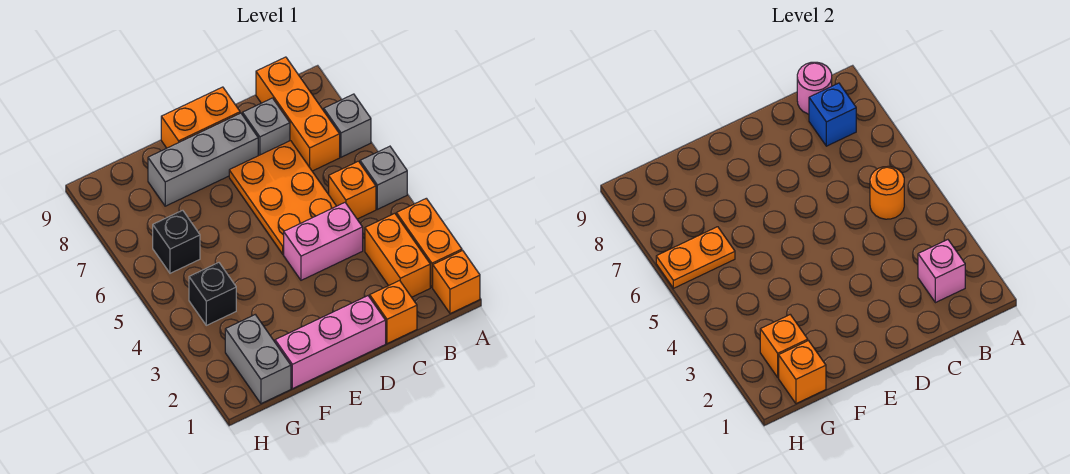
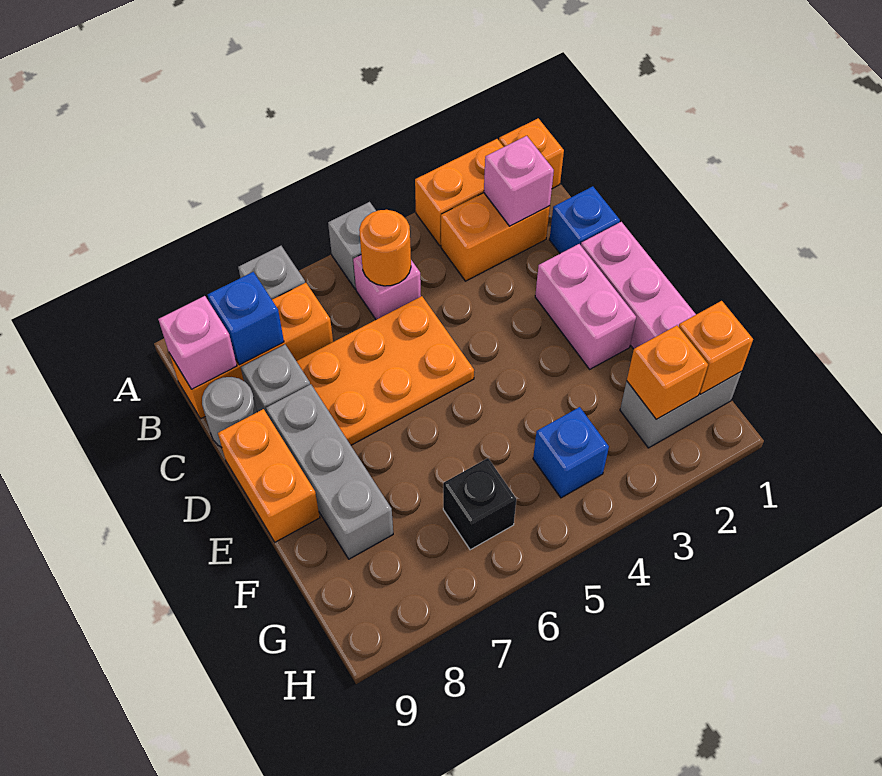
orange brick B5 level 1 -> pink brick B5 level 1
pink round brick B9 level 2 -> pink brick B9 level 2
orange brick C1 level 1 -> blue brick C1 level 1
pink brick C4:D4 level 1 -> pink brick D2:E2 level 1
none -> grey round brick C9 level 1
black brick G4 level 1 -> blue brick G4 level 1
orange plate G6:H6 level 2 -> none

